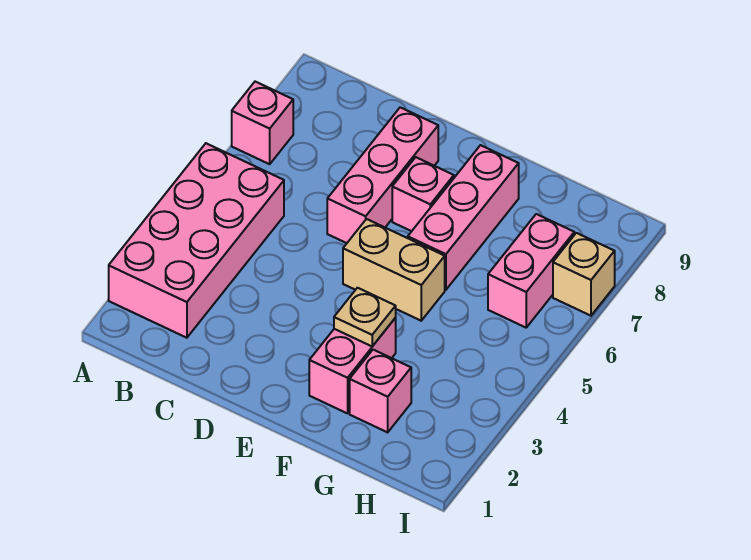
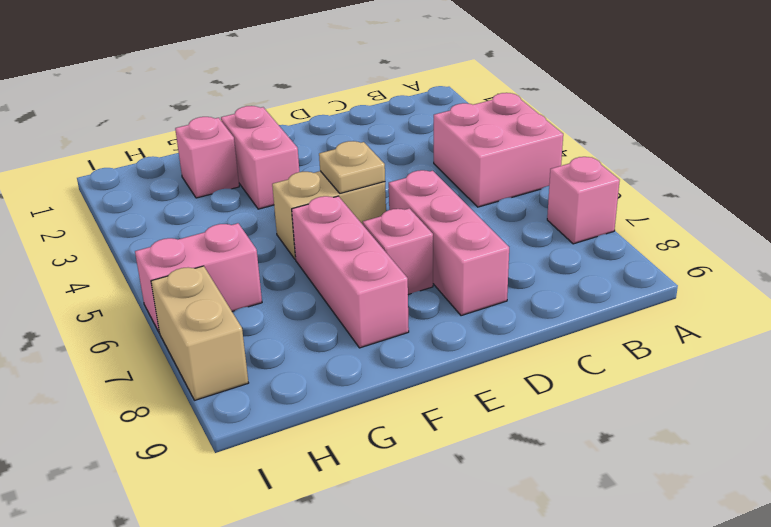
pink brick A2:B5 level 1 -> pink brick A4:B5 level 1
tan plate F3 level 2 -> tan plate E5 level 2
pink brick H6:H7 level 1 -> pink brick H6:I6 level 1
tan brick I7 level 1 -> tan brick I7:I8 level 1

